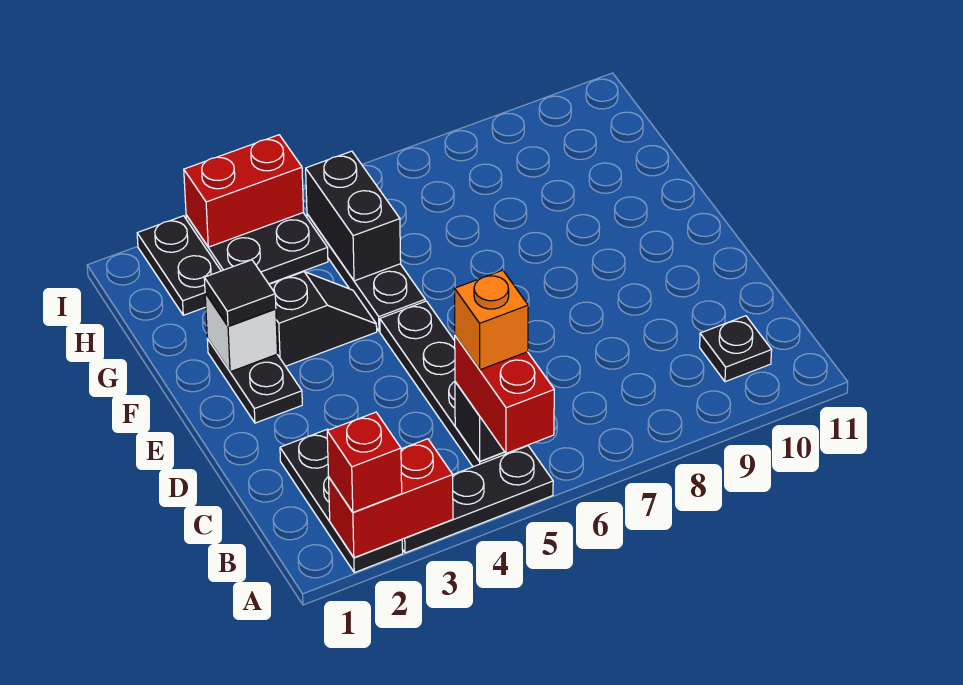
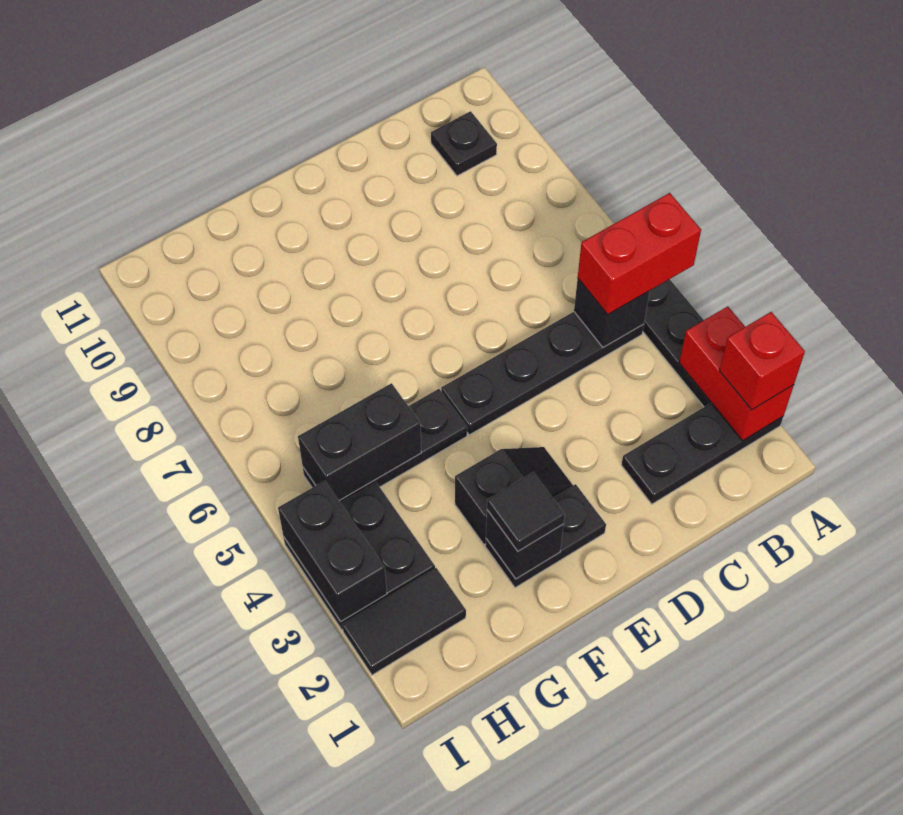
orange brick B5 level 4 -> none
white brick F2 level 2 -> black brick F2 level 2
black slope F3:F4 level 1 top 3 -> black slope E3:F3 level 1 top F
black plate H2:I2 level 1 -> black tile H2:I2 level 1
red brick I3:I4 level 2 -> black brick I3:I4 level 2

